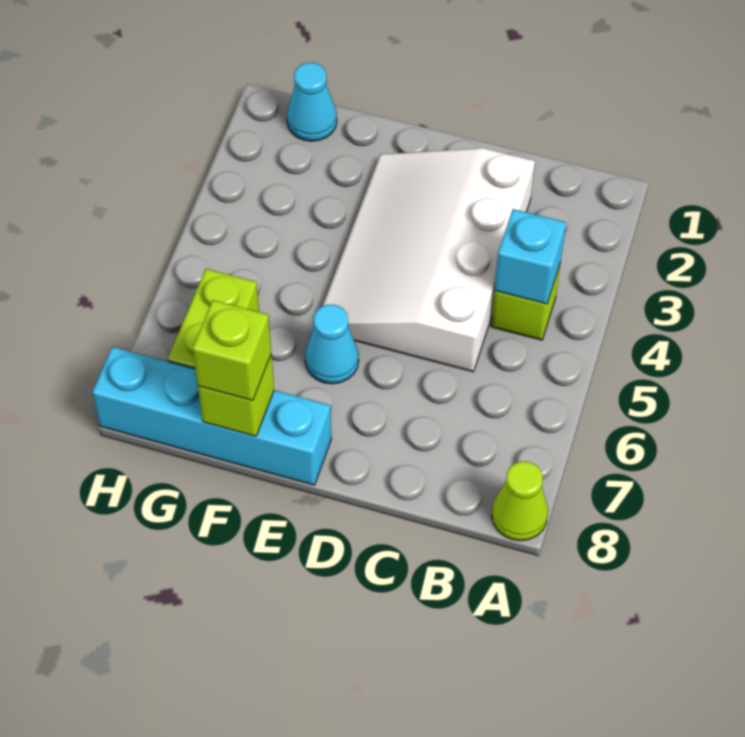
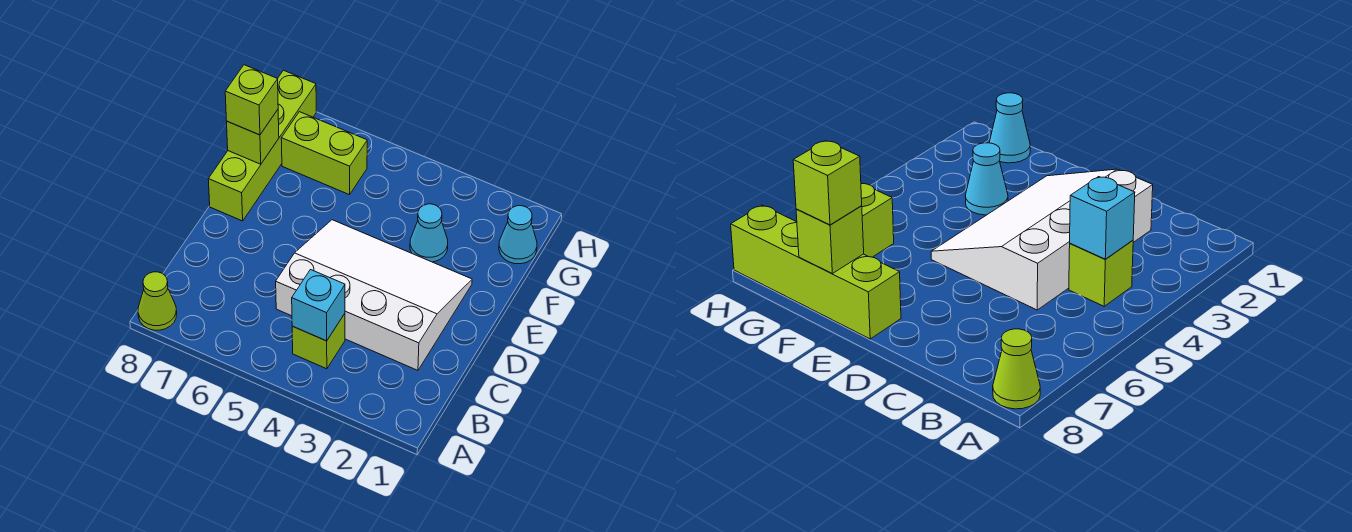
cyan cone E6 level 1 -> cyan cone F3 level 1
cyan brick E8:H8 level 1 -> lime brick E8:H8 level 1

